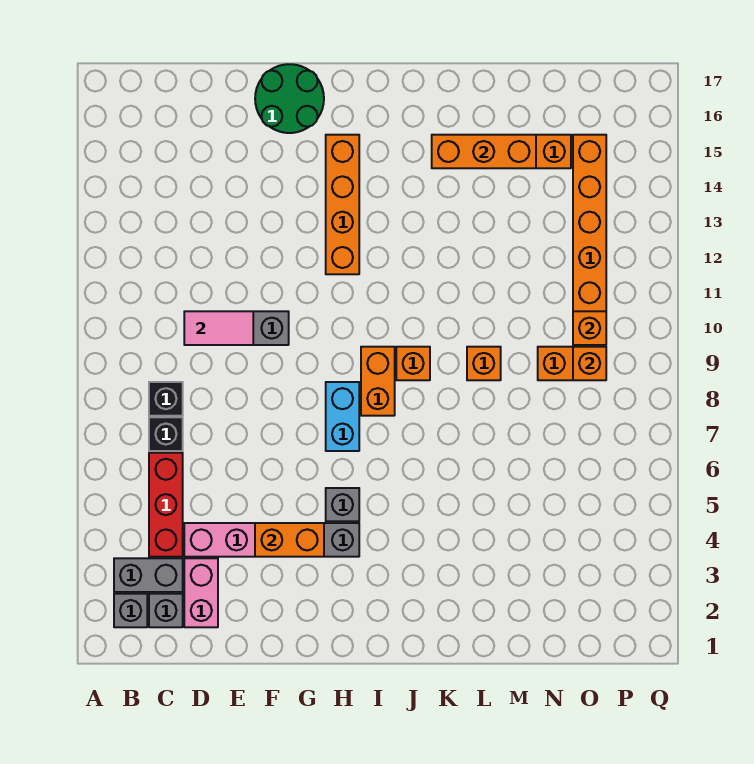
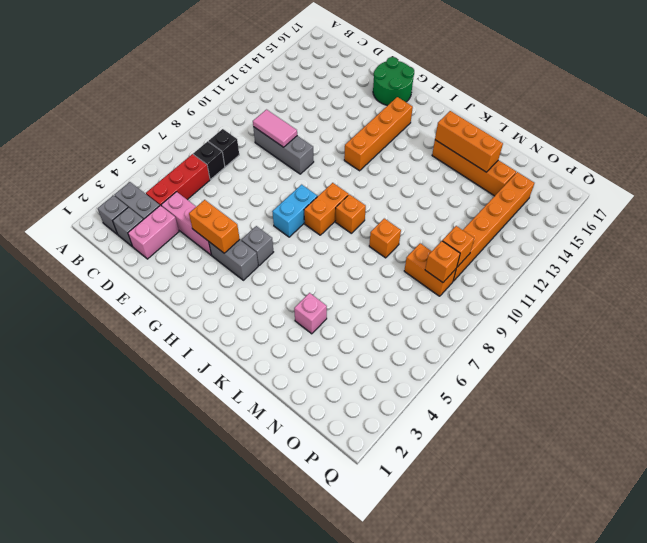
none -> pink brick L4 level 1

